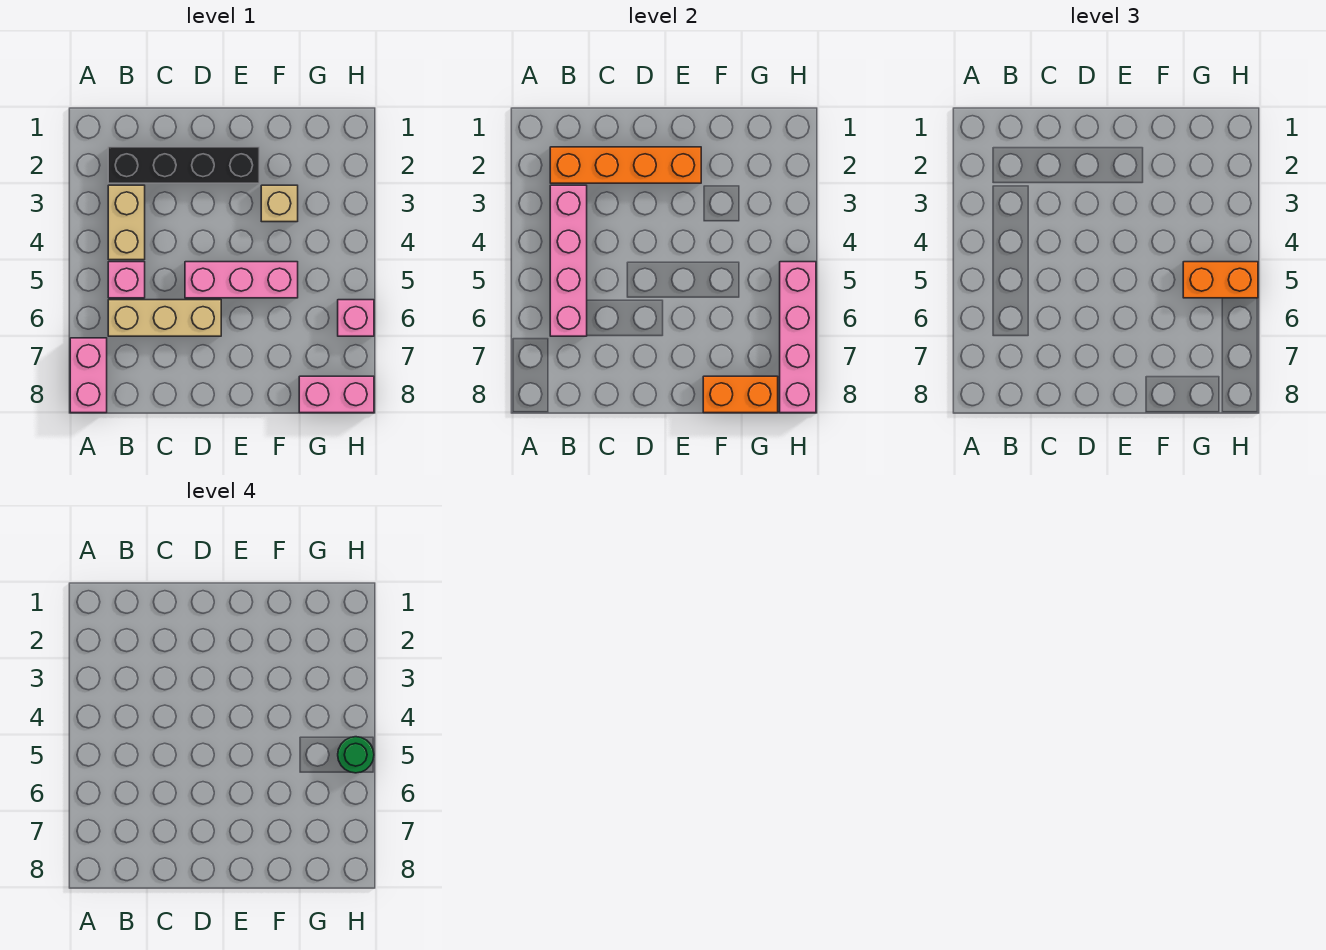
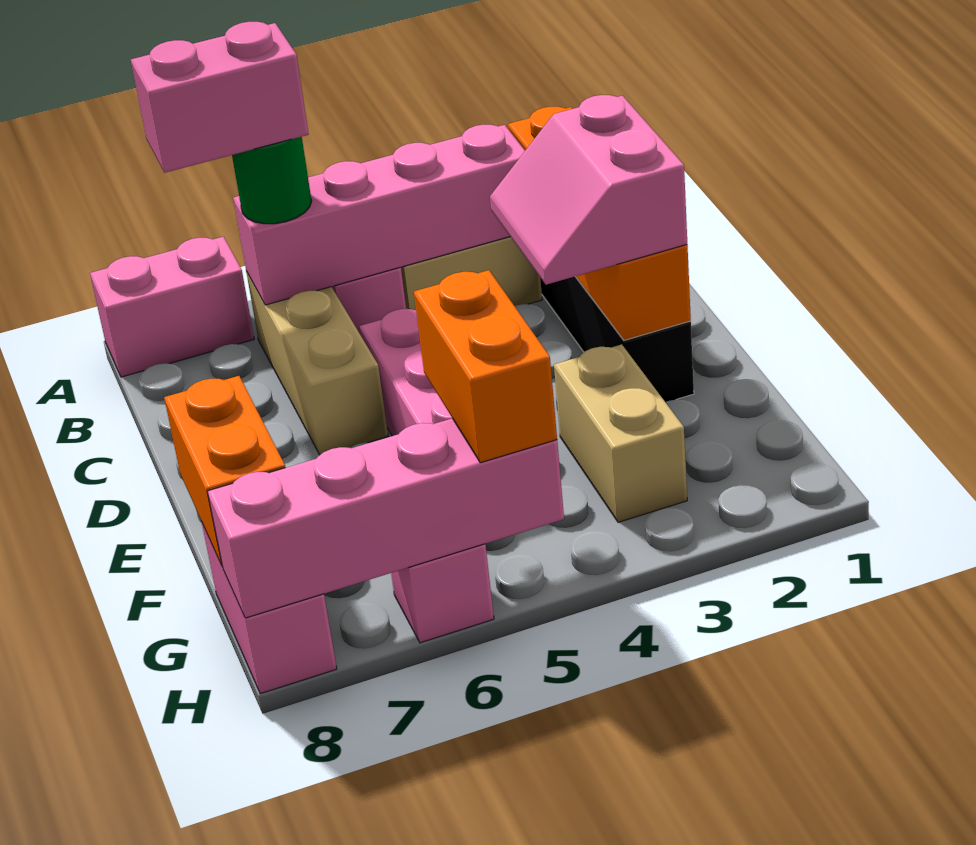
none -> pink brick B6:B7 level 4
none -> pink slope D2:E3 level 3 top 2
tan brick F3 level 1 -> tan brick F3:G3 level 1
green round brick H5 level 4 -> green round brick B6 level 3

